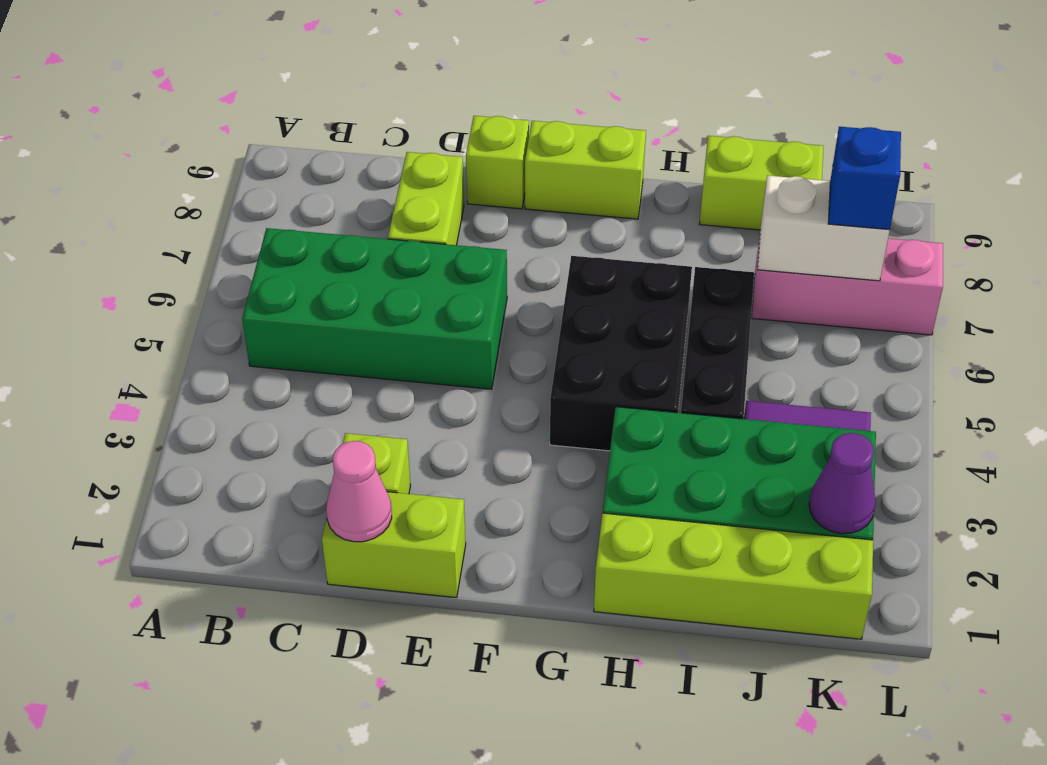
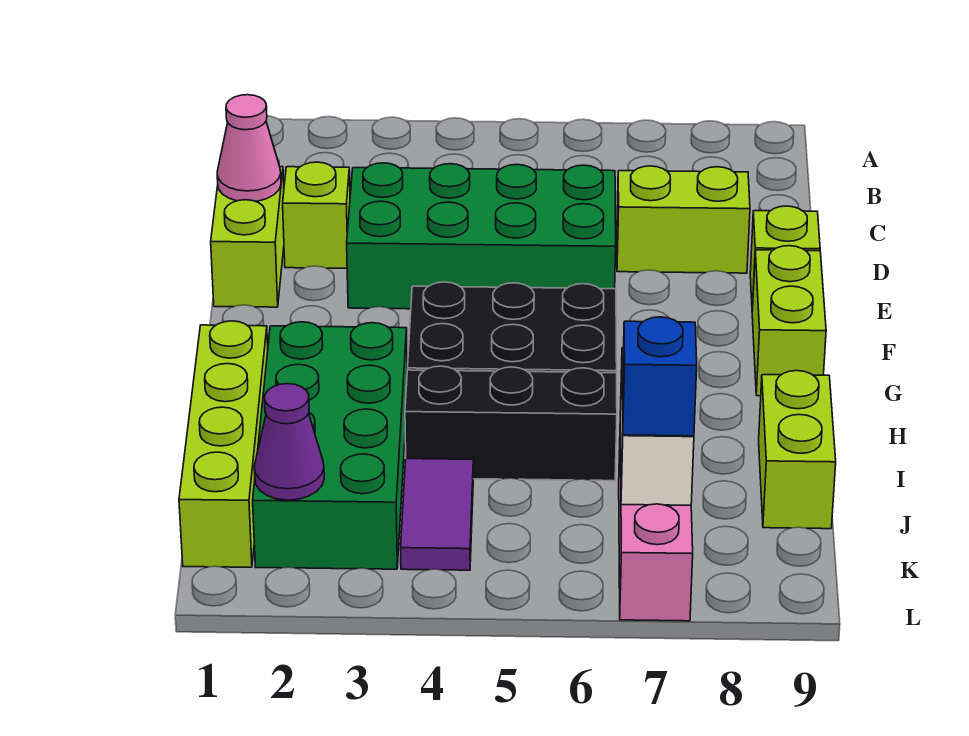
green brick B5:E6 level 1 -> green brick D3:E6 level 1

